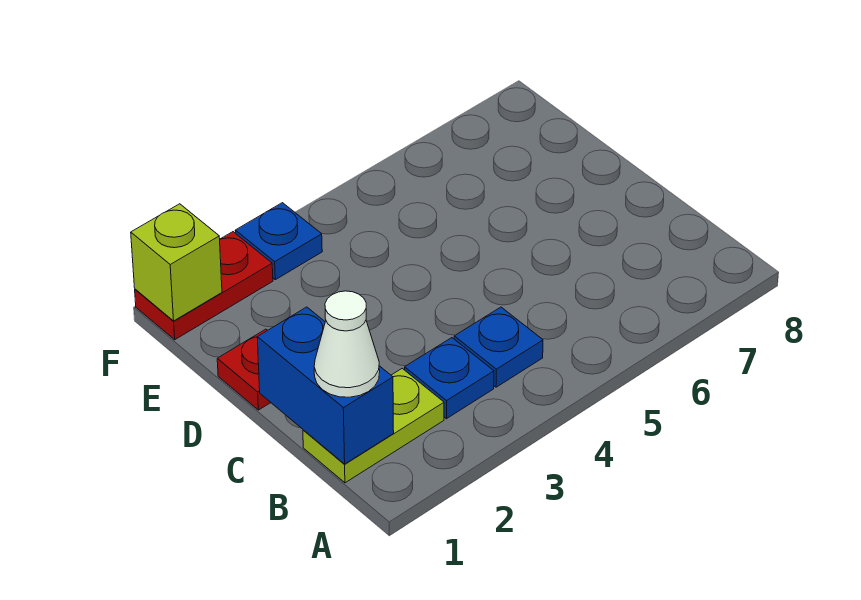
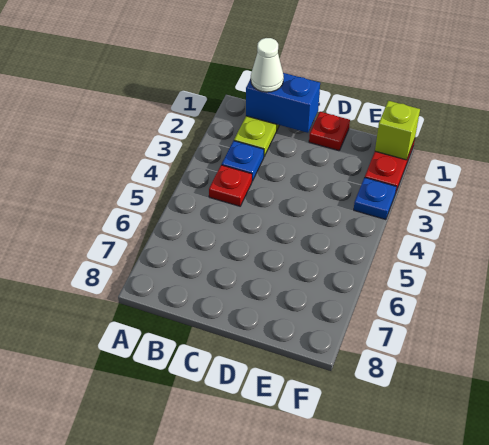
blue plate B4 level 1 -> red plate B4 level 1

